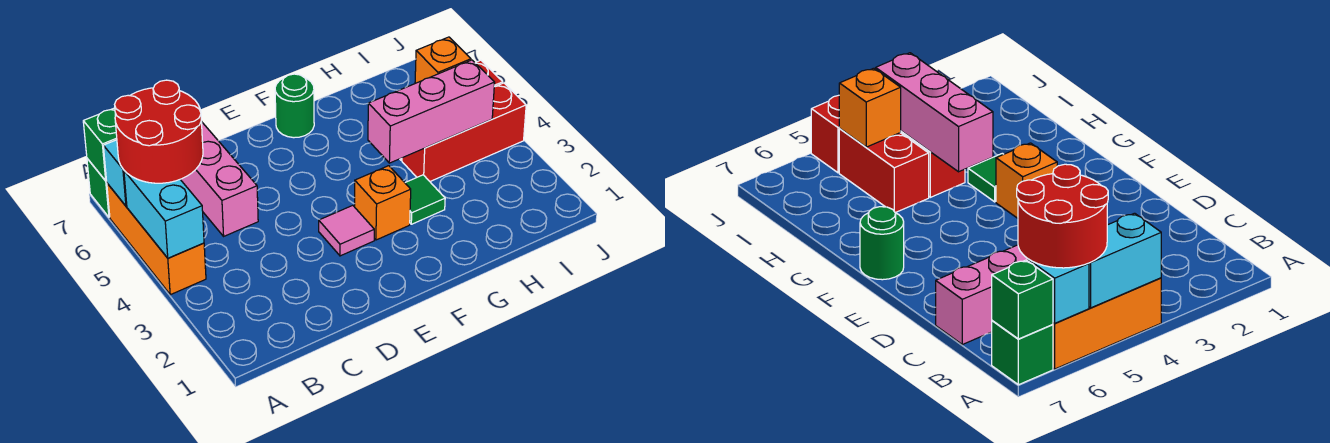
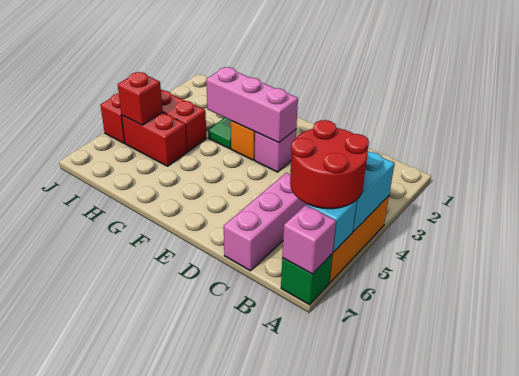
green brick A7 level 2 -> pink brick A7 level 2
pink tile E3 level 1 -> pink brick E3 level 1
green round brick F7 level 1 -> none
pink brick G4:I4 level 2 -> pink brick E3:G3 level 2
orange brick I5 level 2 -> red brick I5 level 2

